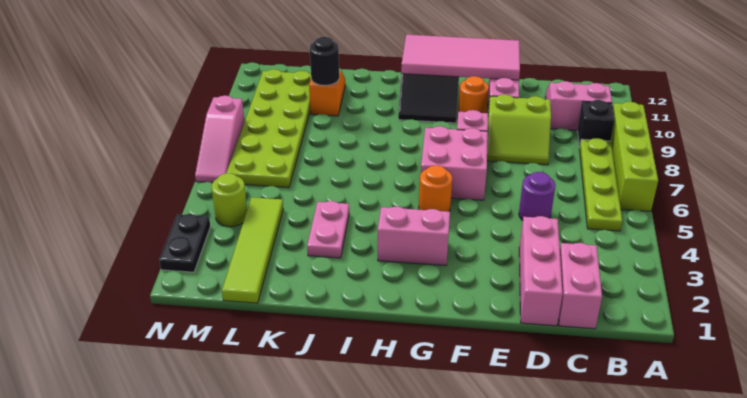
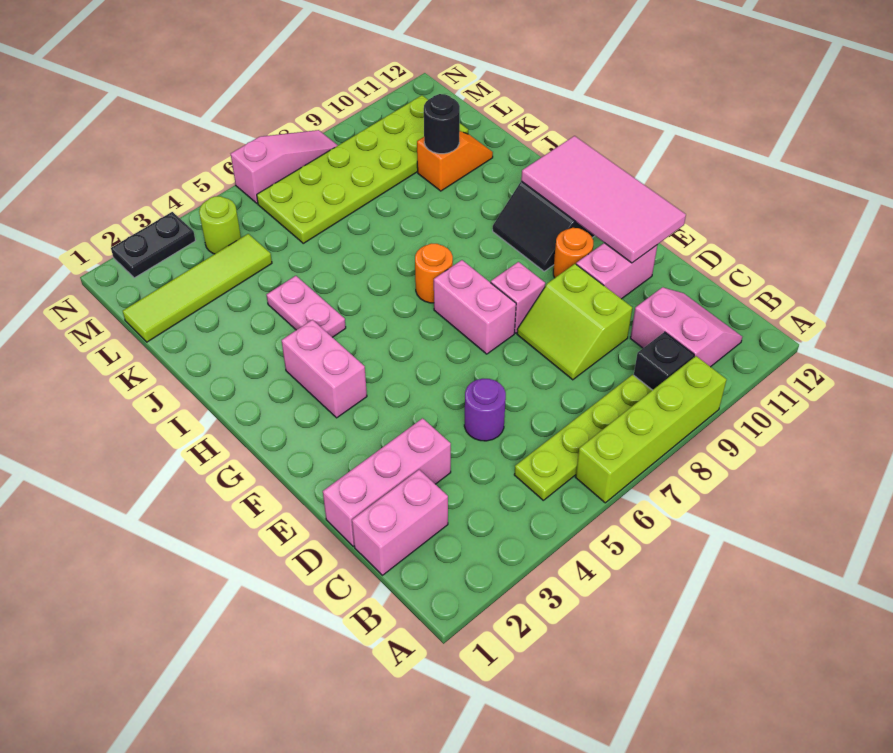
pink brick F6:G7 level 1 -> pink brick F7:G7 level 1
orange round brick G5 level 1 -> orange round brick H7 level 1
pink plate J3:J4 level 1 -> pink plate I4:J4 level 1
pink slope N6:N8 level 1 top 8 -> pink slope N6:N8 level 1 top 6

